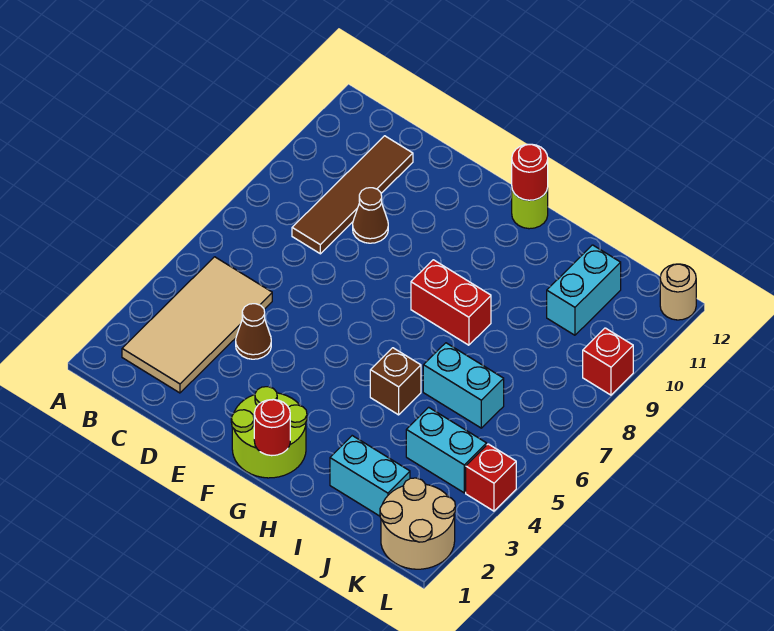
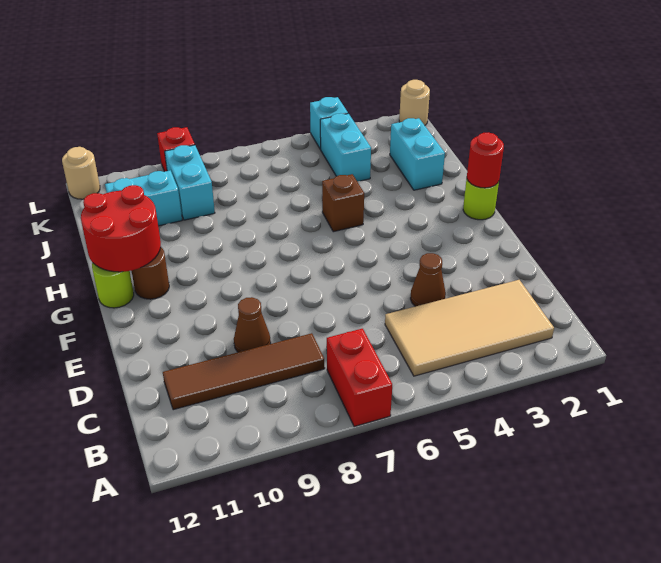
lime round brick F1:G2 level 1 -> lime round brick G1 level 1
red brick G8:H8 level 1 -> red brick A7:B7 level 1
none -> brown round brick G11 level 1
red round brick G12 level 2 -> red round brick G11:H12 level 2
cyan brick I6:J6 level 1 -> cyan brick J9:K9 level 1
tan round brick K1:L2 level 1 -> tan round brick L1 level 1
red brick L4 level 1 -> cyan brick L4 level 1

